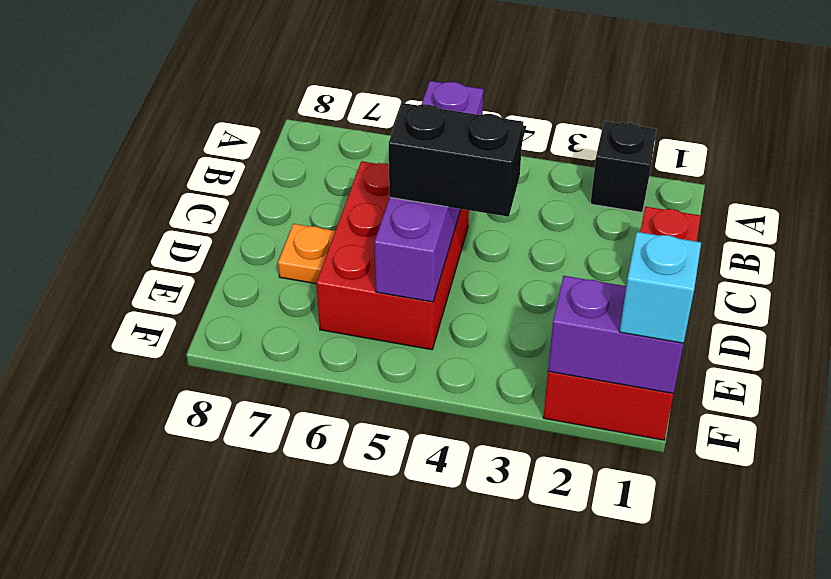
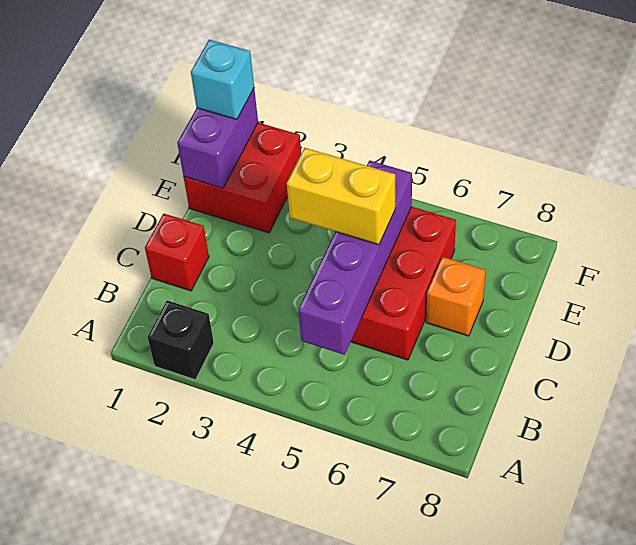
black brick D4:D5 level 3 -> yellow brick D4:D5 level 3
orange plate D7 level 1 -> orange brick D7 level 1
purple brick F1:F2 level 2 -> purple brick E1:F1 level 2

